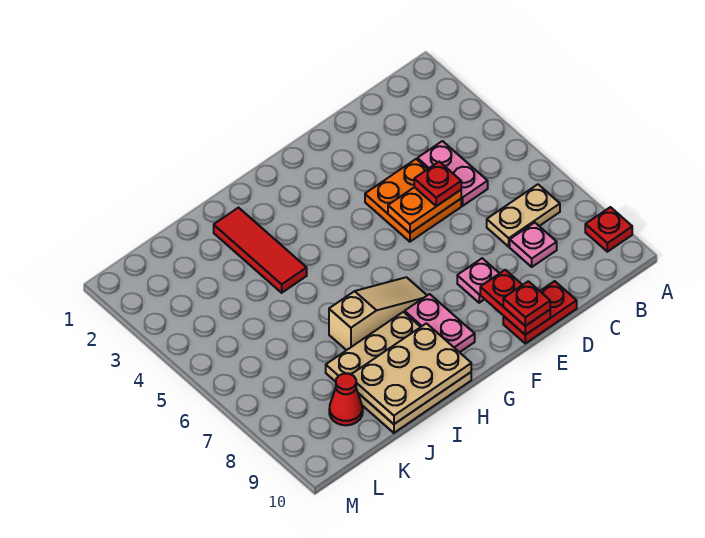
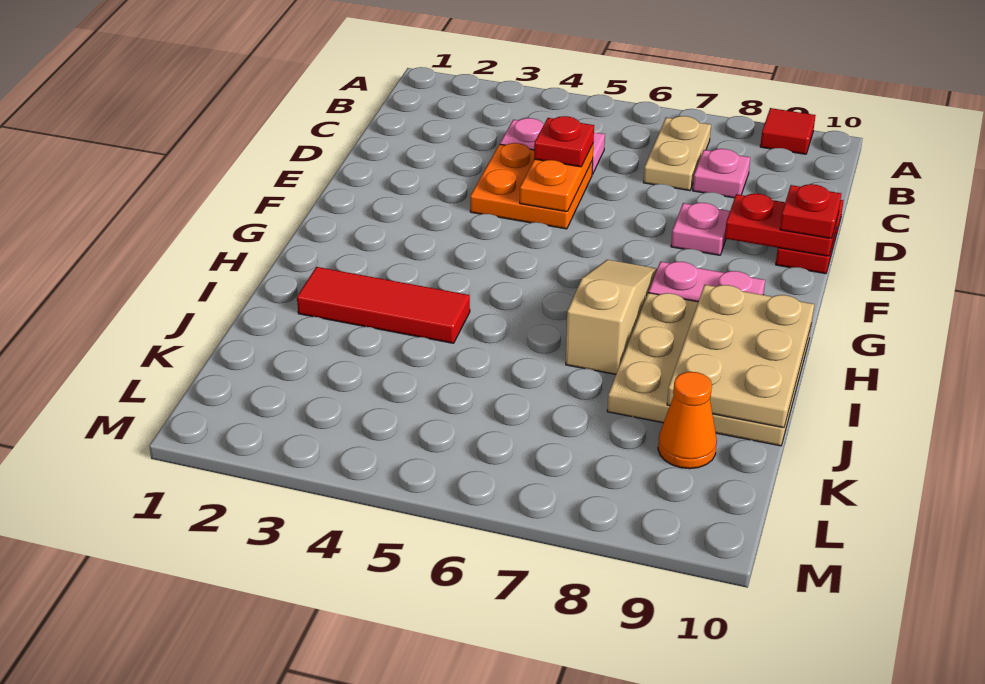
red plate A9 level 1 -> red tile A9 level 1
red cone K9 level 1 -> orange cone K9 level 1

